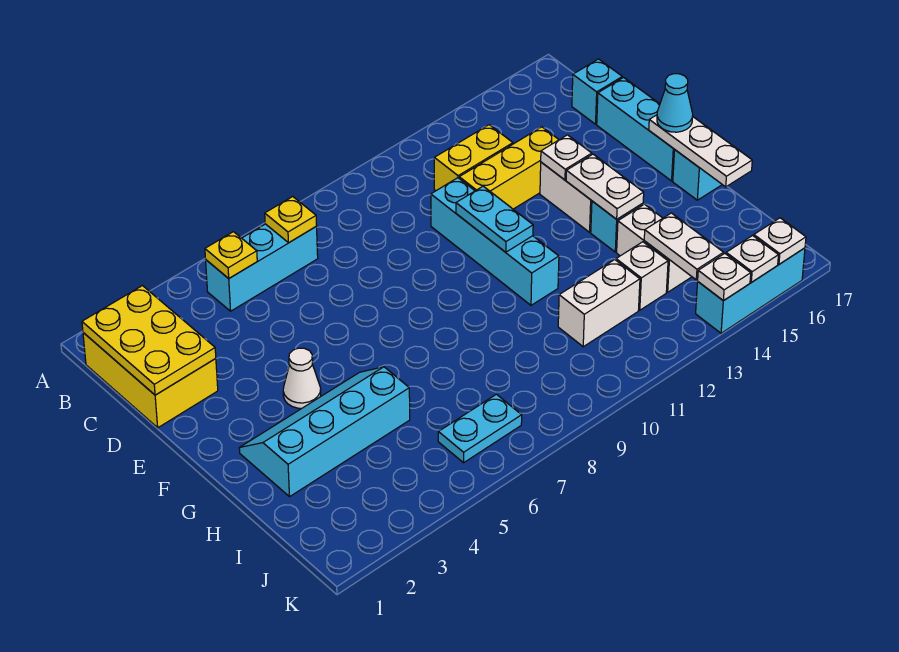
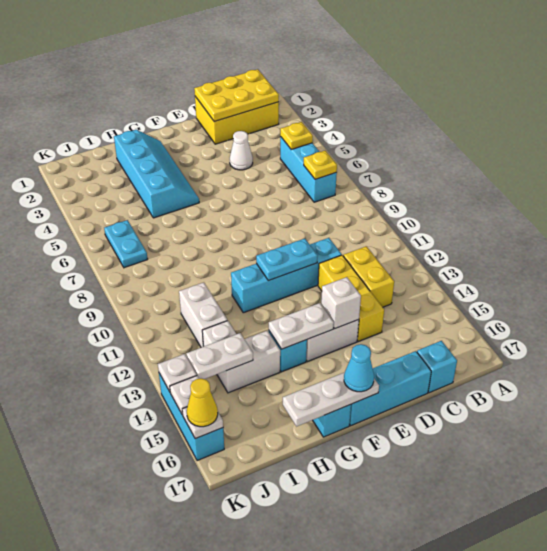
white plate E14 level 2 -> white brick E14 level 2
white cone F4 level 1 -> white cone D4 level 1
none -> yellow cone K16 level 3

